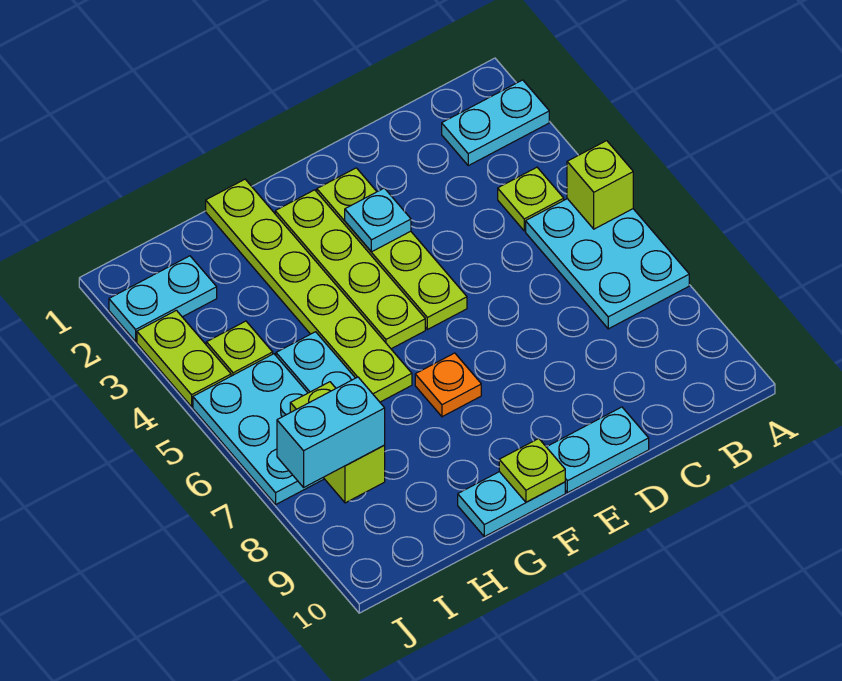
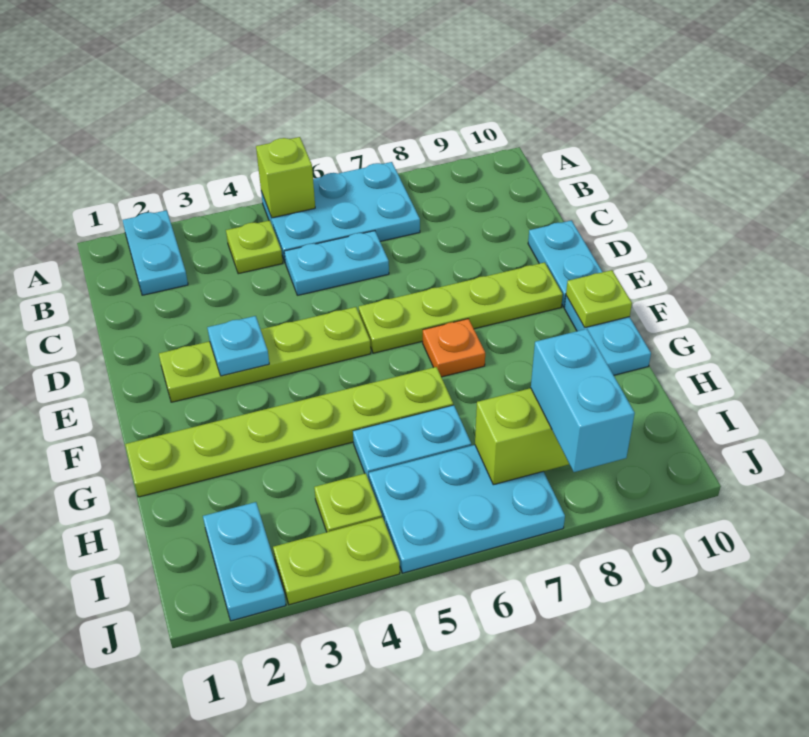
none -> cyan plate C5:C6 level 1
lime plate F2:F5 level 1 -> lime plate E6:E9 level 1

